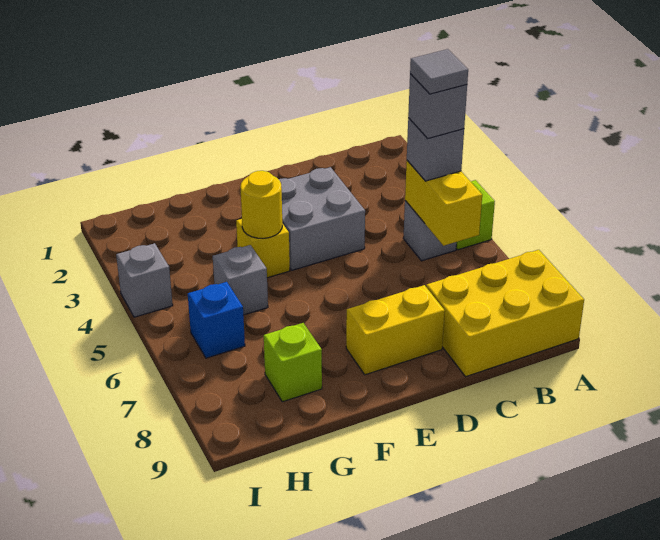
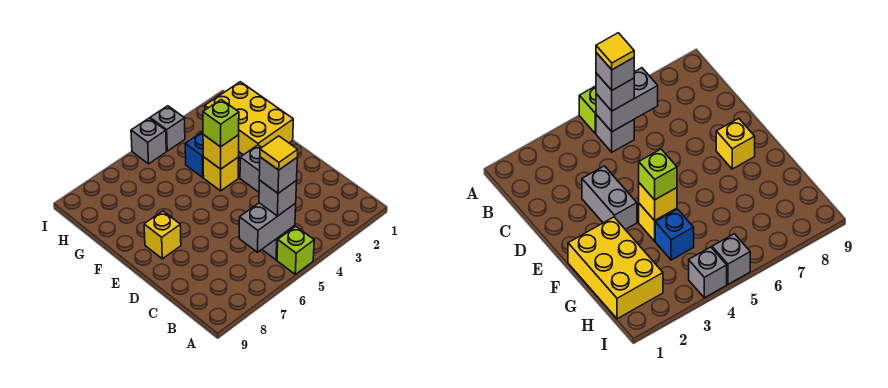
yellow brick A8:C9 level 1 -> yellow brick F1:H2 level 1
yellow brick B5:B6 level 2 -> grey brick B5:B6 level 2
grey tile B5 level 5 -> yellow tile B5 level 5
grey brick D3:E4 level 1 -> grey brick D3:E3 level 1
yellow brick D8:E8 level 1 -> yellow brick E8 level 1
yellow round brick F4 level 2 -> yellow brick F4 level 2
grey brick G5 level 1 -> grey brick I5 level 1
lime brick G8 level 1 -> lime brick F4 level 3
blue brick H6 level 1 -> blue brick G4 level 1

